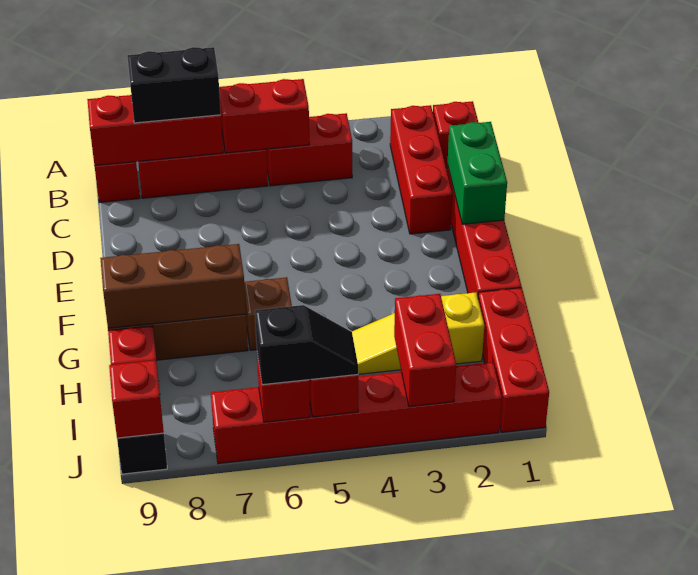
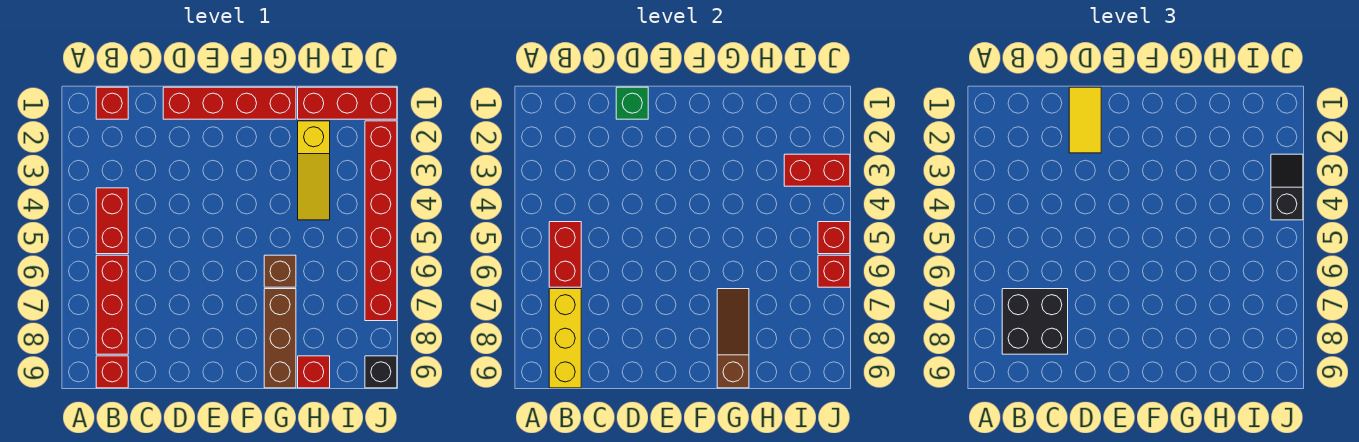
red brick B2:D2 level 1 -> none
red brick B7:B9 level 2 -> yellow brick B7:B9 level 2
black brick B7:B8 level 3 -> black brick B7:C8 level 3
green brick D1:E1 level 2 -> green brick D1 level 2
none -> yellow tile D1:D2 level 3
brown brick G7:G9 level 2 -> brown slope G7:G9 level 2 top 9
black slope J5:J6 level 3 top 6 -> black slope J3:J4 level 3 top 4
red brick J9 level 2 -> none

